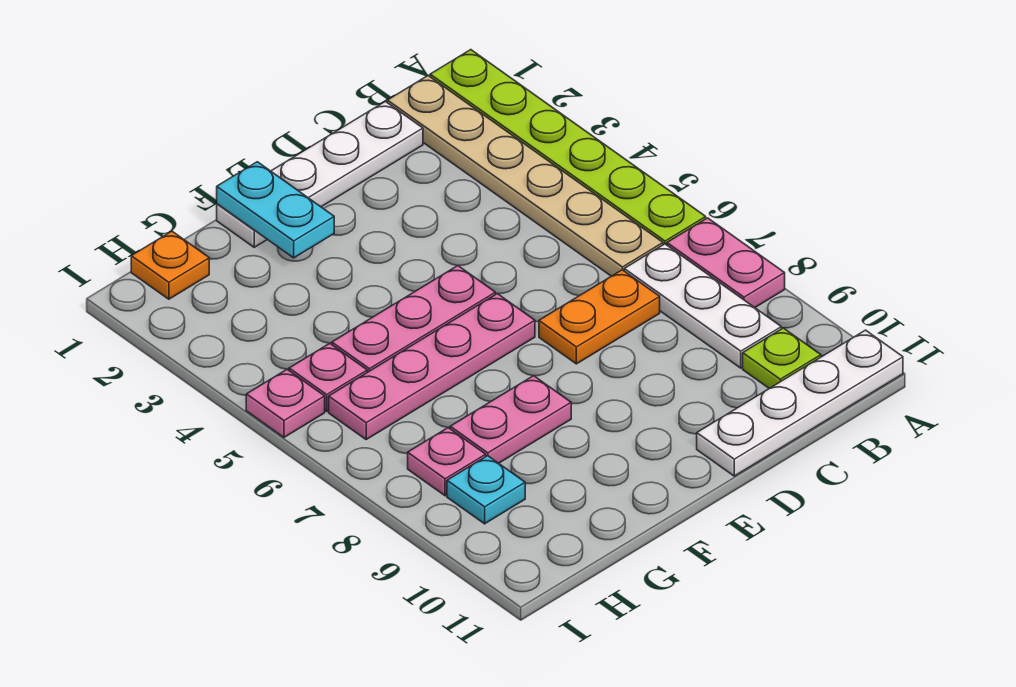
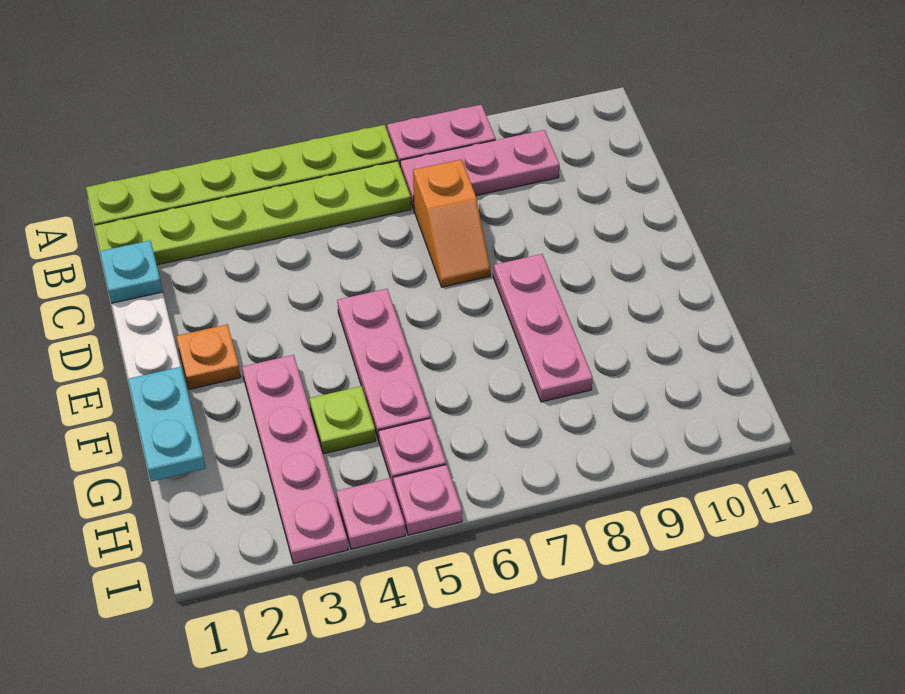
white plate A11:D11 level 1 -> none
tan plate B1:B6 level 1 -> lime plate B1:B6 level 1
white plate B7:B9 level 1 -> pink plate B7:B9 level 1
lime plate B10 level 1 -> lime plate G4 level 1
orange plate C7:D7 level 1 -> orange slope C7:D7 level 1 top C
pink plate E6:H6 level 1 -> pink plate F3:I3 level 1
cyan plate F1:F2 level 2 -> cyan plate F1:G1 level 2
pink plate F8:G8 level 1 -> pink plate E8:G8 level 1
orange plate H1 level 1 -> orange plate E2 level 1
pink plate H8 level 1 -> pink plate I4 level 1
cyan plate H9 level 1 -> cyan plate C1 level 2

